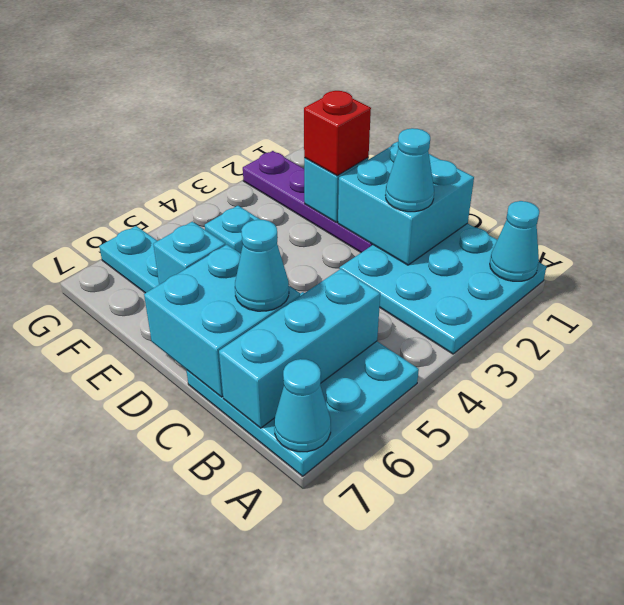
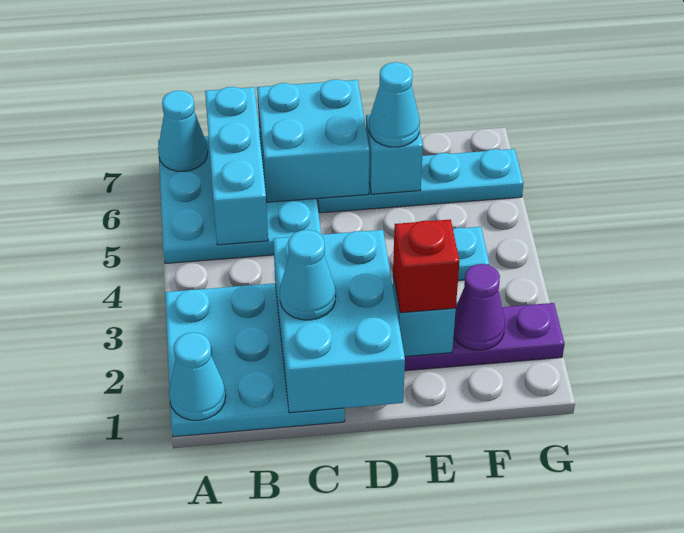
cyan brick C1:D2 level 2 -> cyan brick C1:D3 level 2
cyan cone C6 level 3 -> cyan cone E6 level 3
none -> purple cone F2 level 2

